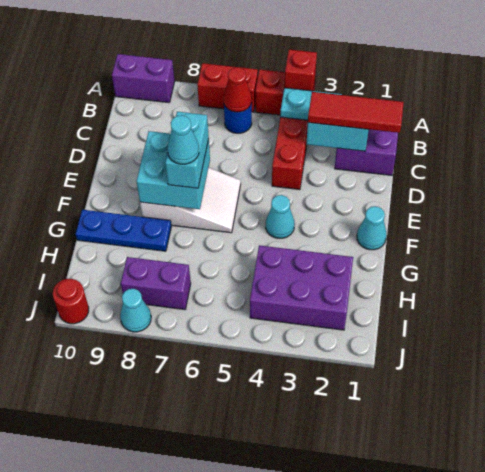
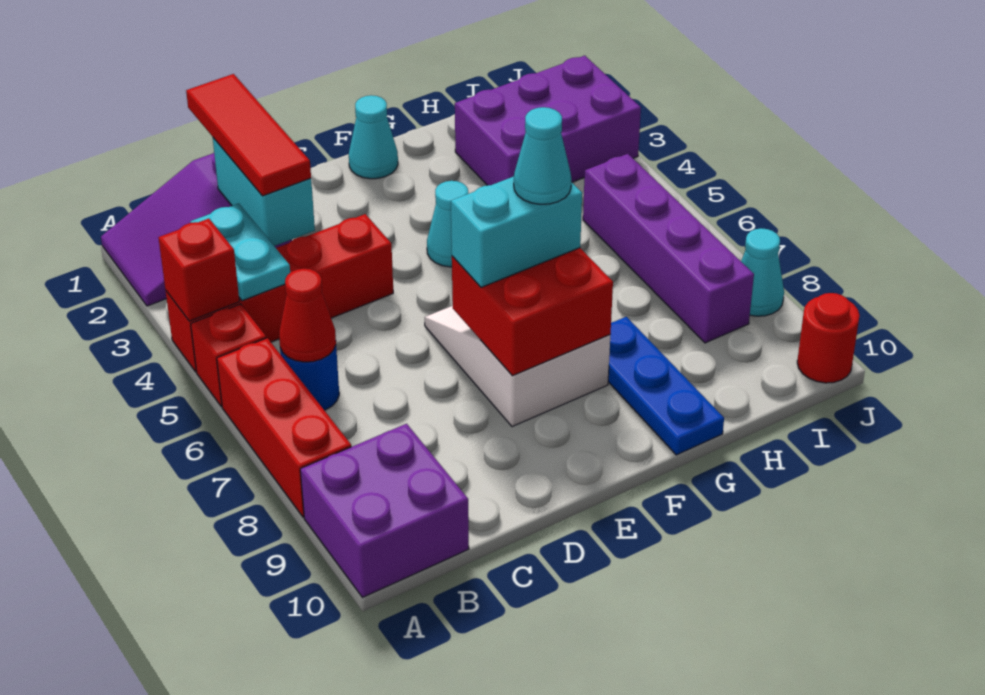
red brick A6:A7 level 1 -> red brick A6:A8 level 1
purple brick A9:A10 level 1 -> purple brick A9:B10 level 1
cyan brick E7:F8 level 2 -> red brick E7:F8 level 2
purple brick H2:I4 level 1 -> purple brick H2:J3 level 1
purple brick I7:I8 level 1 -> purple brick I5:I8 level 1

